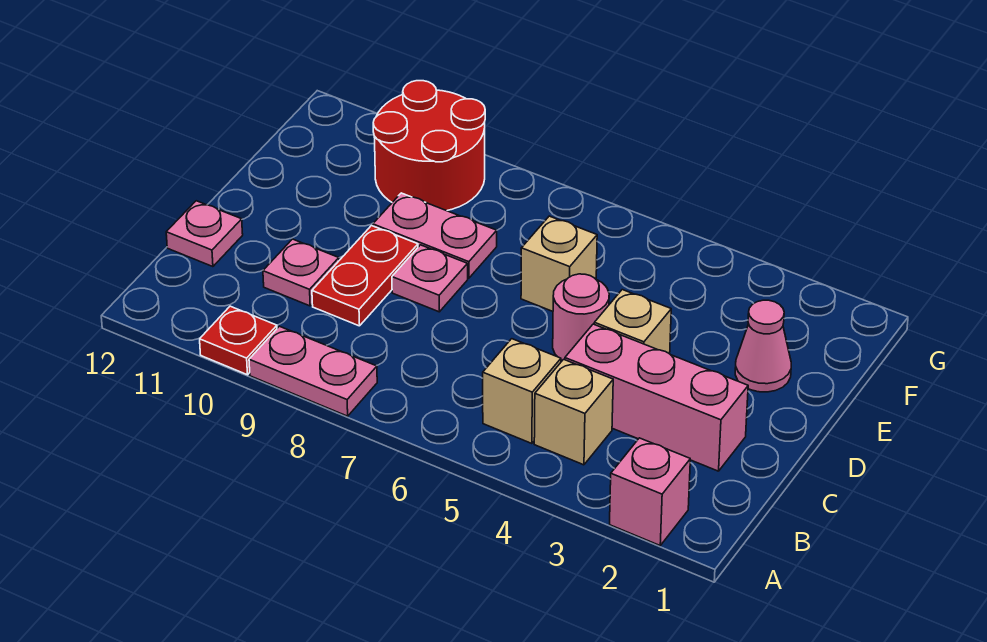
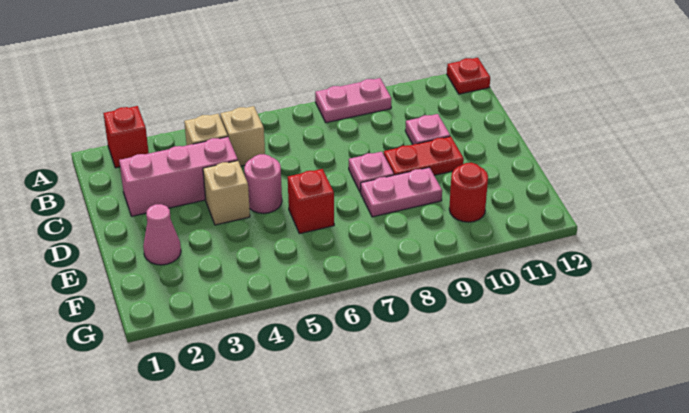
pink brick A2 level 1 -> red brick A2 level 1
red plate A10 level 1 -> red plate A12 level 1
red plate C9:D9 level 1 -> red plate D9:D10 level 1
pink plate C12 level 1 -> none
tan brick E6 level 1 -> red brick E6 level 1
red round brick F9:G10 level 1 -> red round brick F10 level 1

